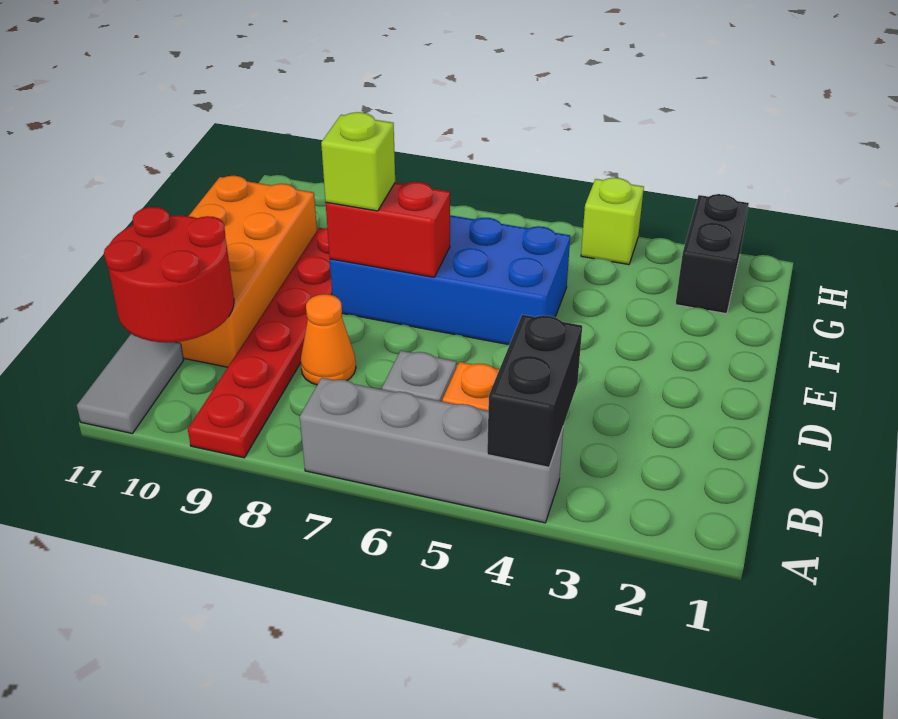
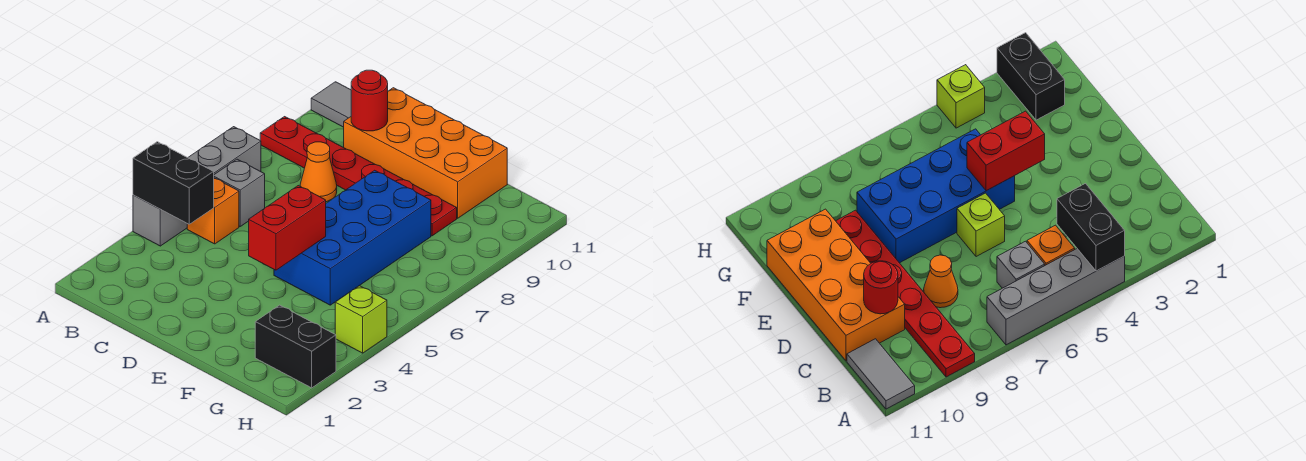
red round brick B10:C11 level 2 -> red round brick C10 level 2
red brick E7:E8 level 2 -> red brick E4:E5 level 2
lime brick E8 level 3 -> lime brick D6 level 1

